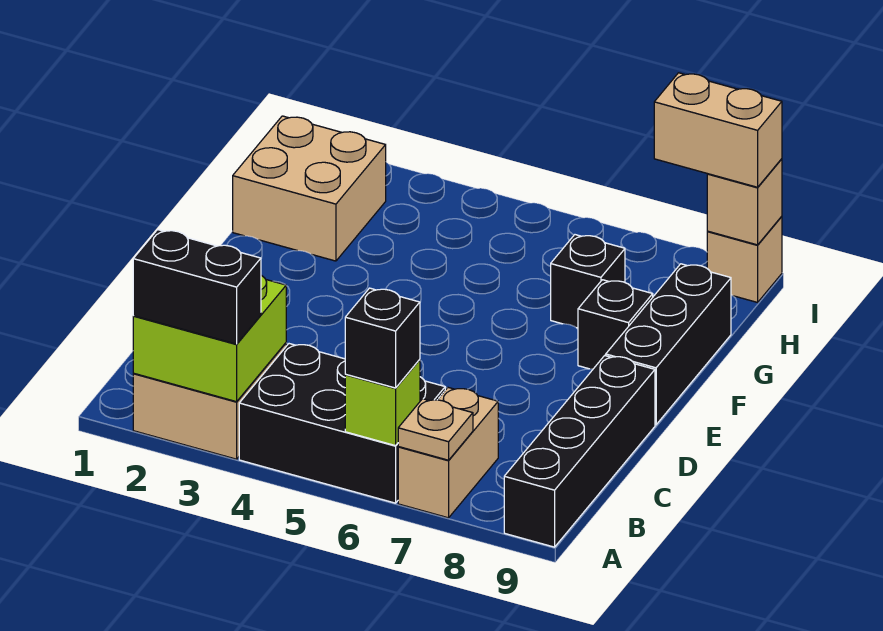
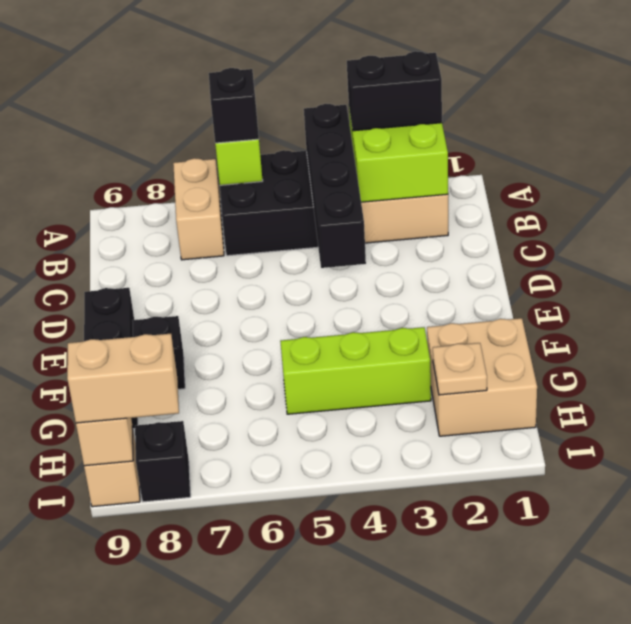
tan plate A7 level 2 -> tan plate H2 level 2
black brick A9:D9 level 1 -> black brick A4:D4 level 2
none -> lime brick G3:G5 level 1
black brick G7 level 1 -> black brick I8 level 1

